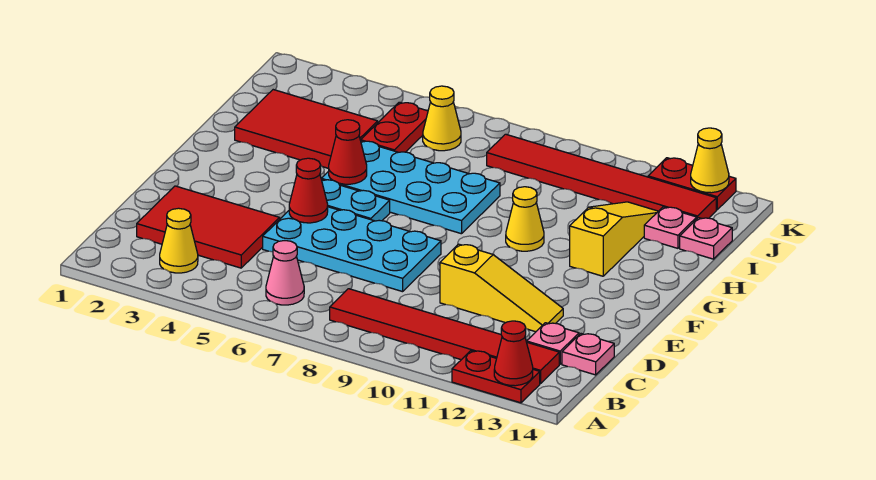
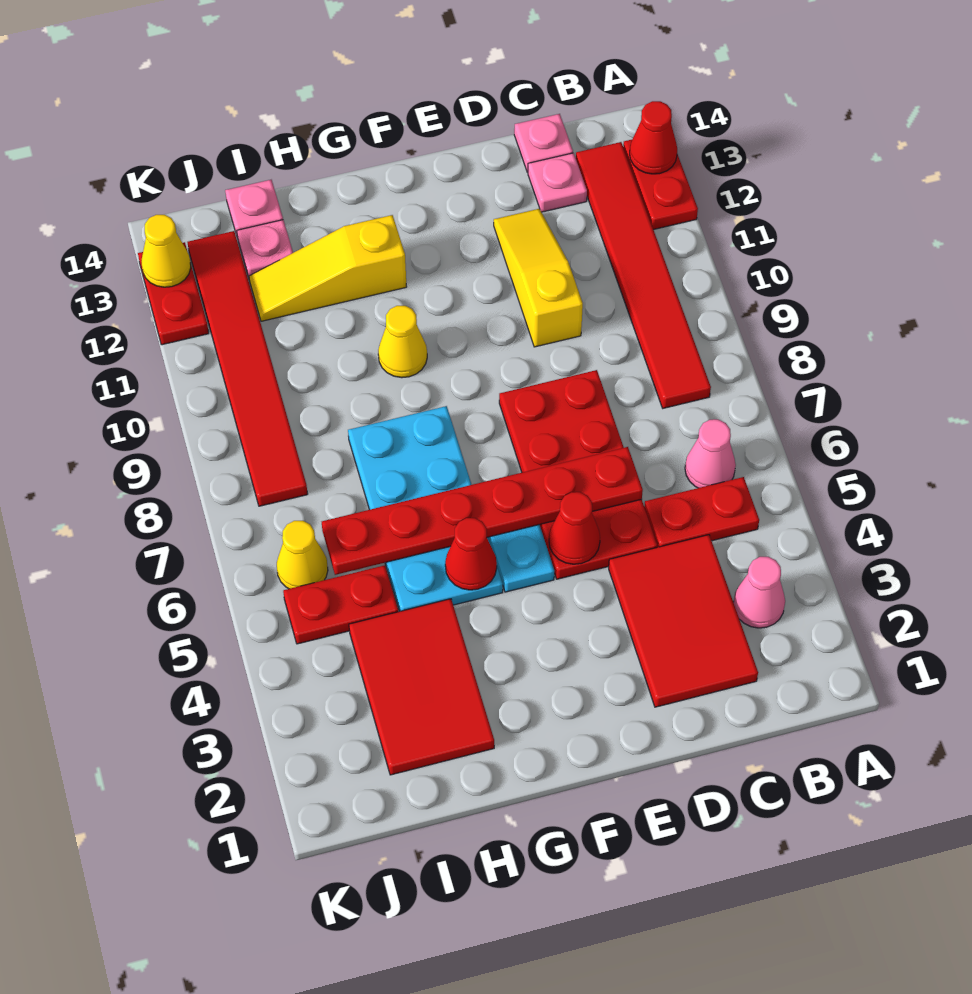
yellow cone B3 level 1 -> pink cone B3 level 1
none -> red plate B5:C5 level 1
cyan plate D5:E8 level 1 -> red plate D5:E8 level 1
none -> red plate D6:I6 level 2

